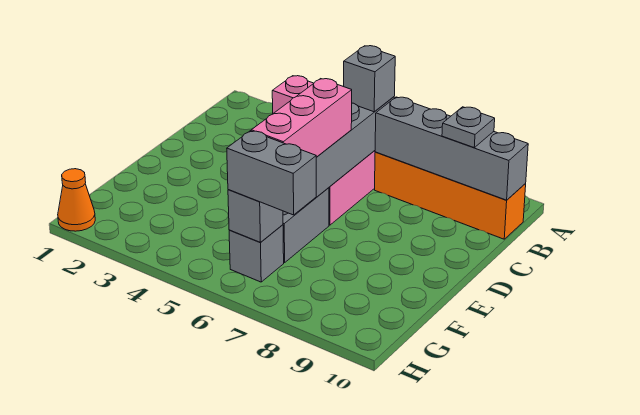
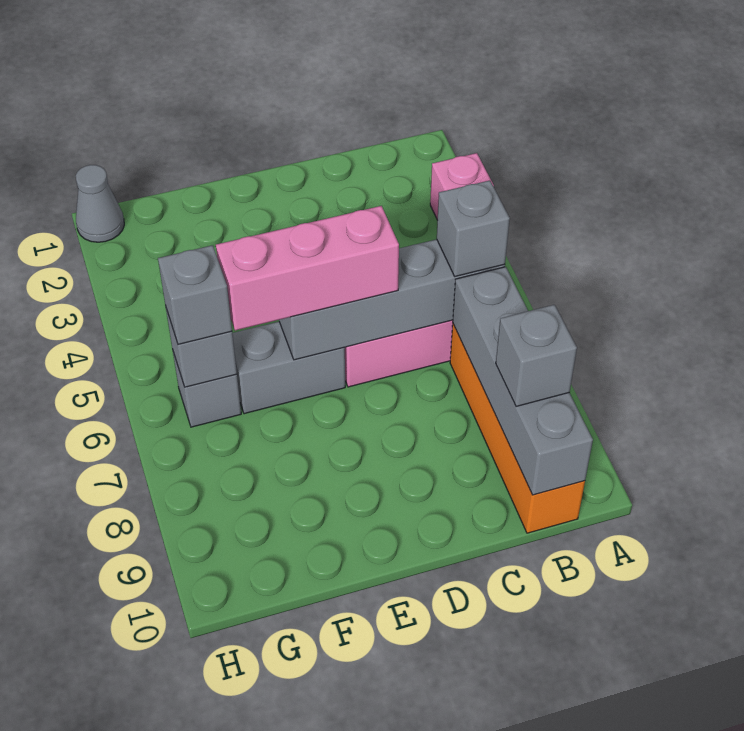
grey plate B9 level 3 -> grey brick B9 level 3
grey brick G6:G7 level 3 -> grey brick G6 level 3
orange cone H1 level 1 -> grey cone H1 level 1

